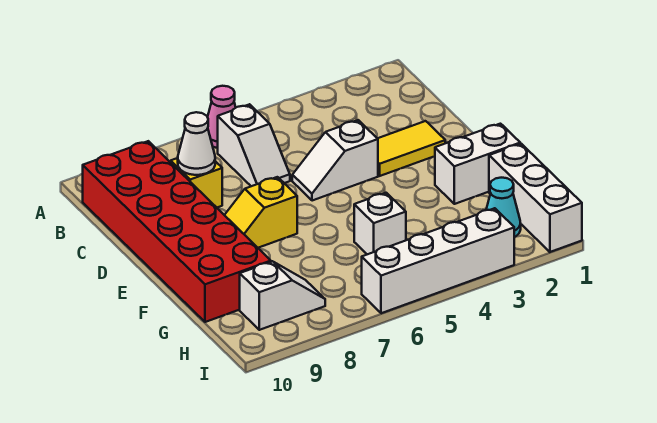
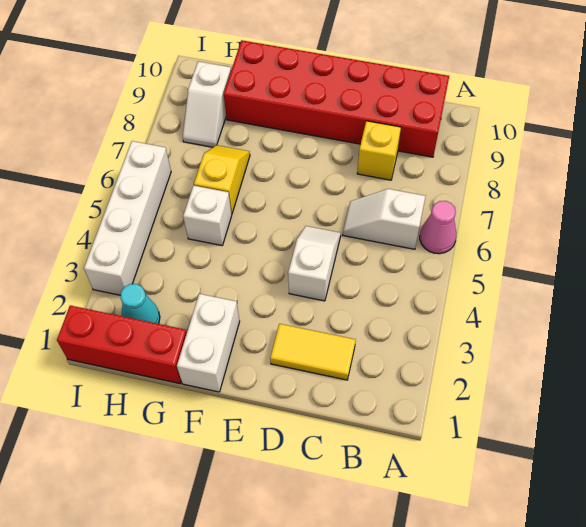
white cone C8 level 2 -> none
yellow tile D2:D3 level 1 -> yellow tile C2:D2 level 1
yellow slope E7:E8 level 1 top 7 -> yellow slope G6:G7 level 1 top 6
white brick G1:I1 level 1 -> red brick G1:I1 level 1

